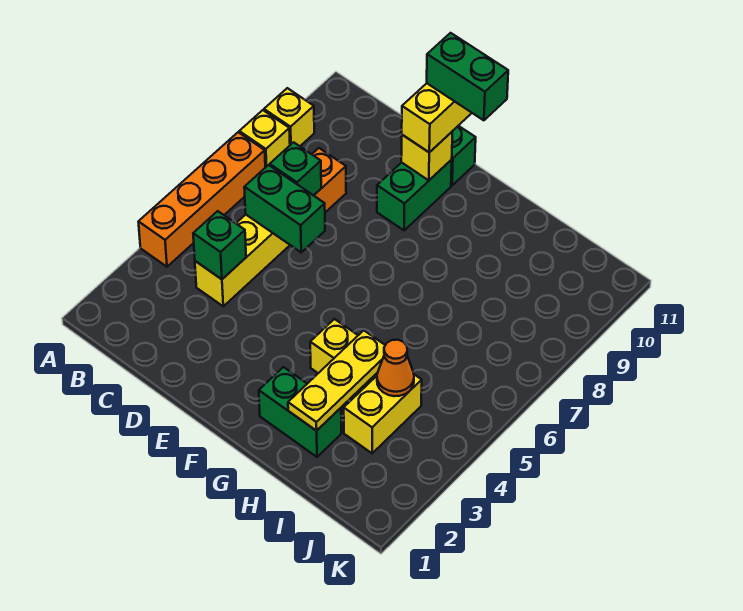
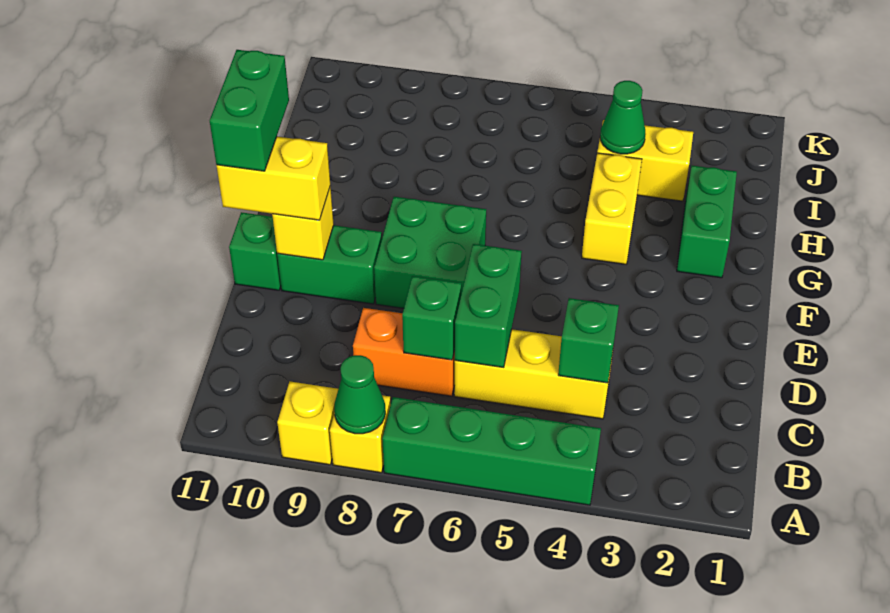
orange brick A4:A7 level 1 -> green brick A4:A7 level 1
none -> green cone A8 level 2
none -> green brick E7:F8 level 1
yellow plate H2:H4 level 2 -> none
orange cone I4 level 2 -> green cone I4 level 2

